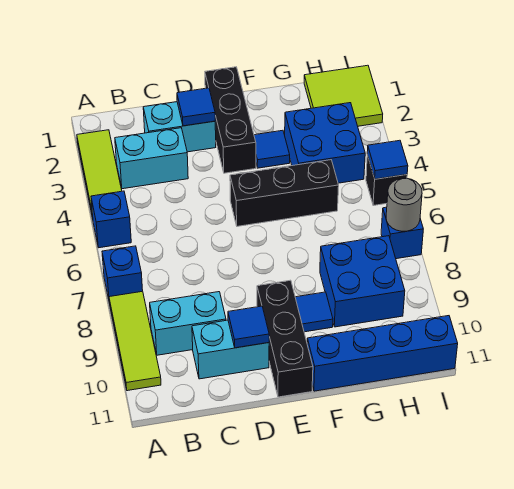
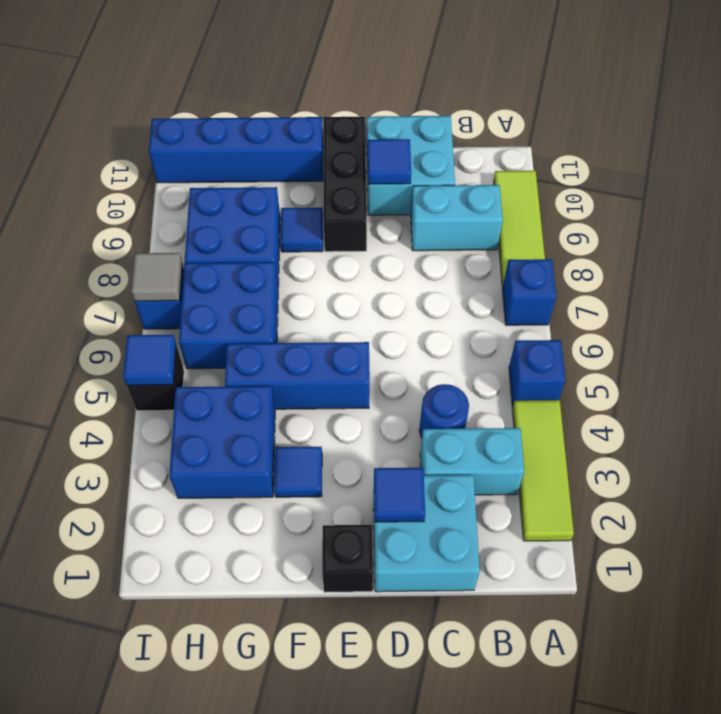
cyan brick C2:D2 level 1 -> cyan brick C1:D2 level 1
none -> blue round brick C4 level 1
cyan brick C10:D10 level 1 -> cyan brick C10:D11 level 1
black brick E1:E3 level 1 -> black brick E1 level 1
black brick E5:G5 level 1 -> blue brick E5:G5 level 1
none -> blue brick G6:H7 level 1
lime tile H1:I2 level 1 -> none
grey round brick I7 level 2 -> grey tile I7 level 2

